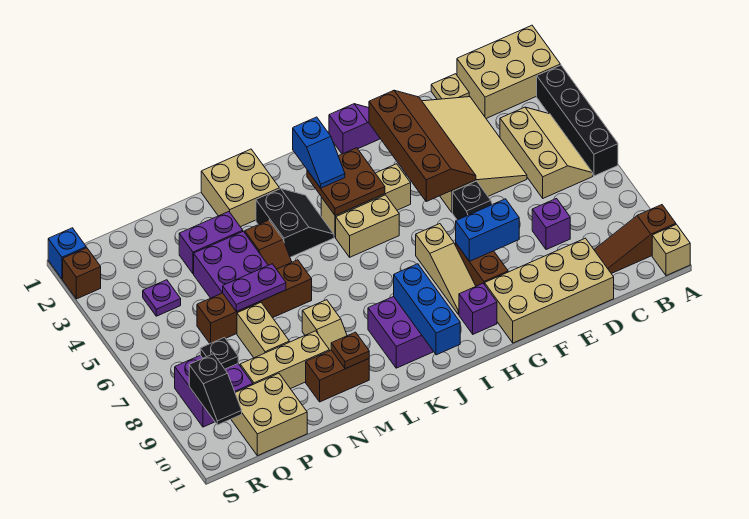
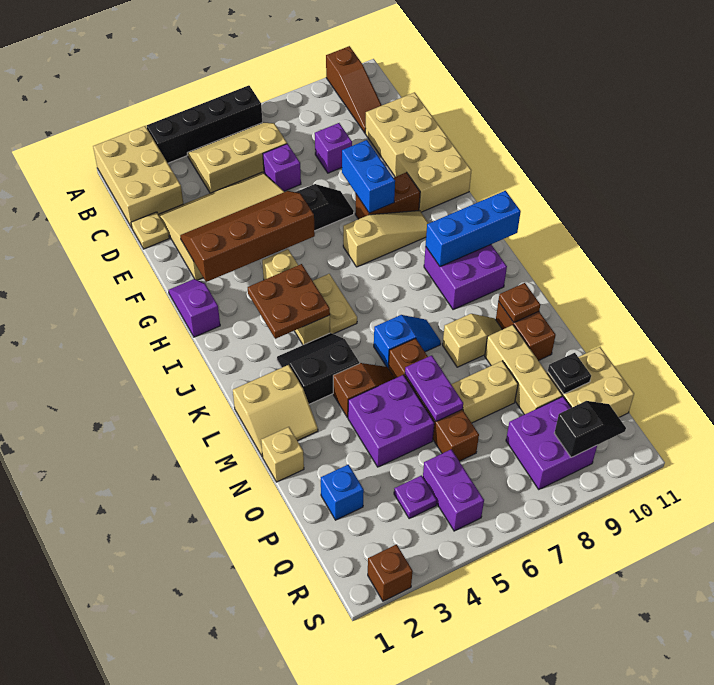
tan brick A11 level 1 -> tan brick N1 level 1
purple brick H10 level 1 -> purple brick D6 level 1
tan brick I5:J5 level 1 -> tan plate I5:J5 level 1
blue slope J2:J3 level 3 top 2 -> blue slope L6:L7 level 1 top 6
tan brick L1:M2 level 1 -> tan slope L1:M2 level 1 top L
purple brick N3:O3 level 1 -> purple brick Q5:R5 level 1
black plate Q8 level 2 -> black plate P10 level 2
blue brick S1 level 1 -> blue brick P2 level 1

